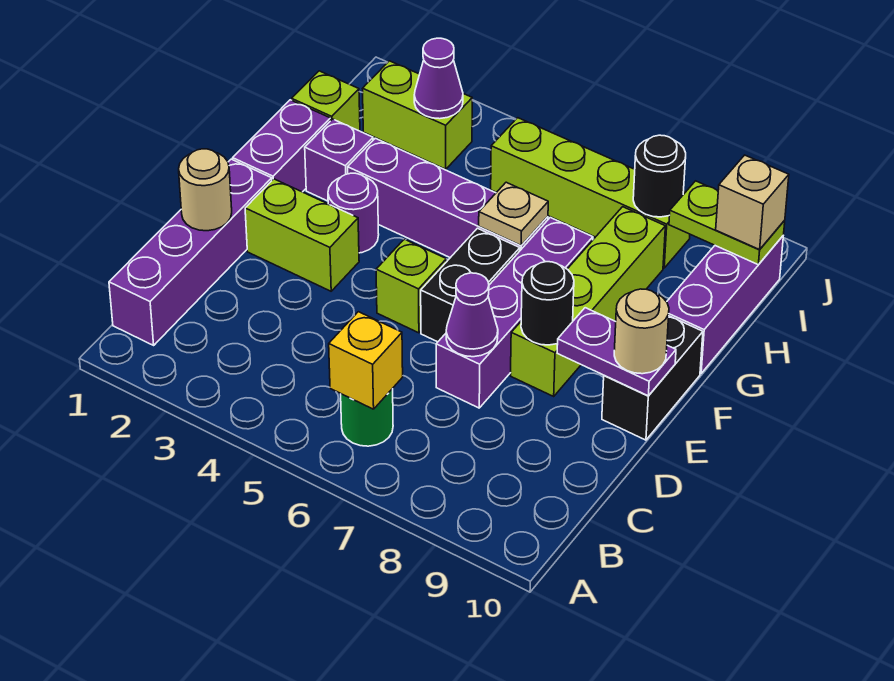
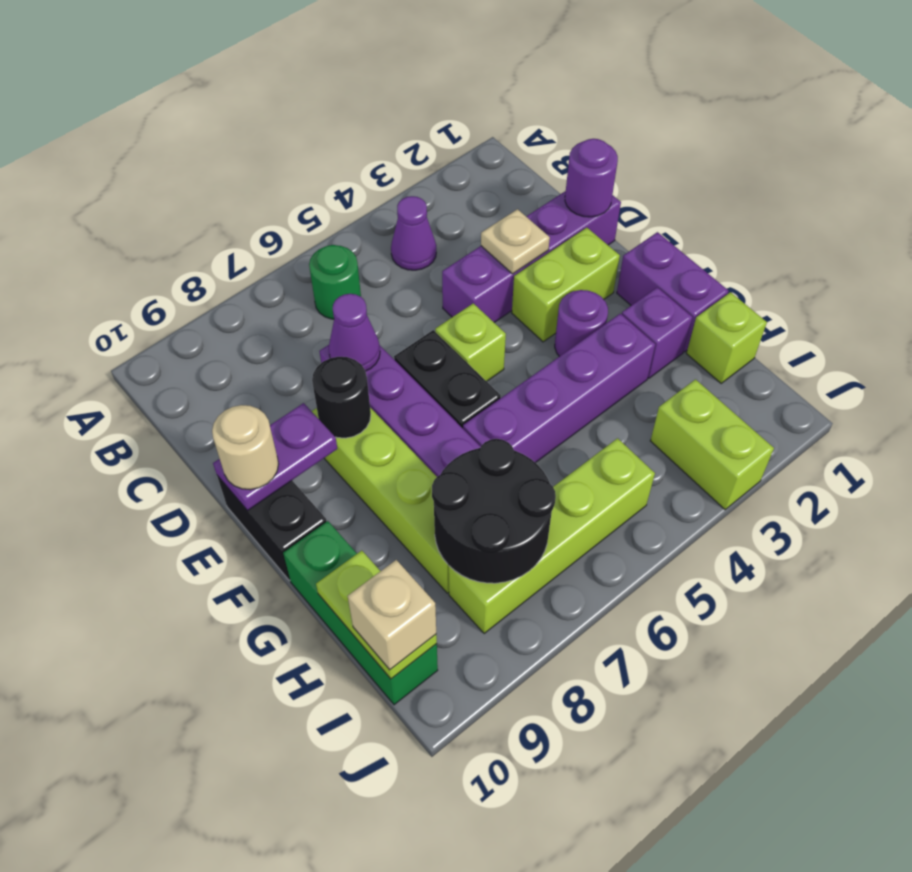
purple brick B1:E1 level 1 -> purple brick D1:D4 level 1
yellow brick B6 level 2 -> none
tan round brick D1 level 2 -> purple round brick D1 level 2
tan plate G6 level 2 -> tan plate D3 level 2
purple brick G10:I10 level 1 -> green brick G10:I10 level 1
lime brick I2:I3 level 1 -> lime brick I3:J3 level 1
purple cone I3 level 2 -> purple cone B4 level 1
black round brick I8 level 2 -> black round brick H7:I8 level 2
lime plate I9:I10 level 2 -> lime plate H10:I10 level 2

